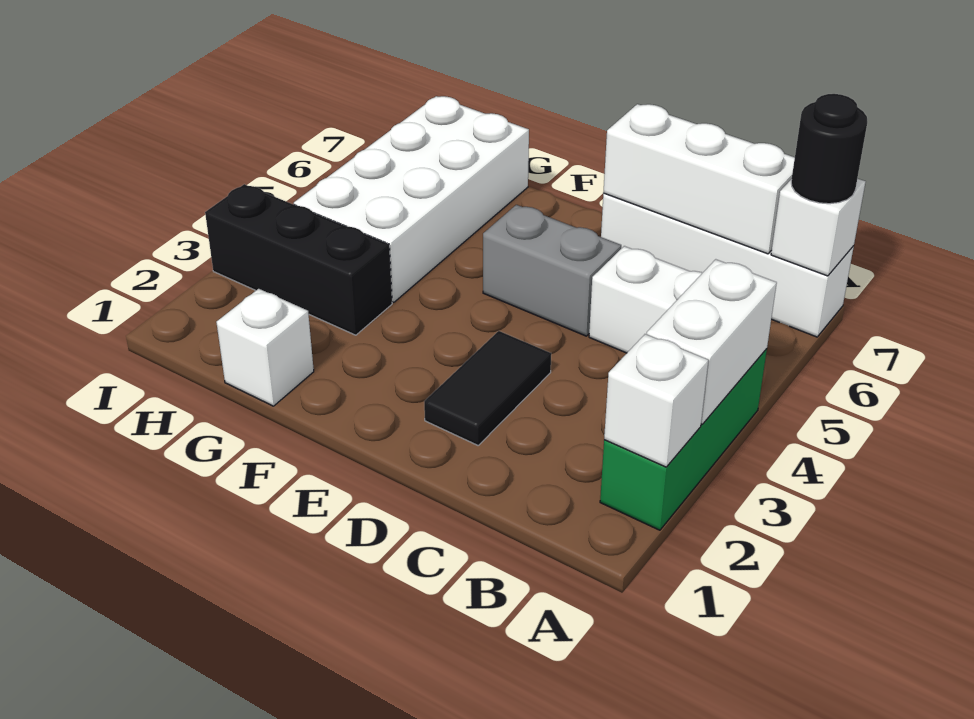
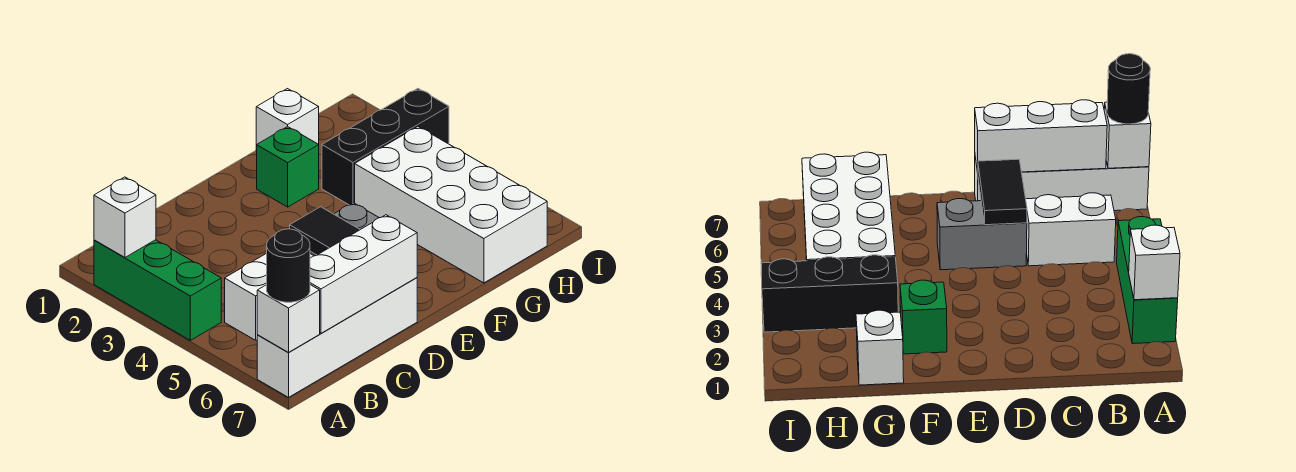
white brick A3:A4 level 2 -> none
black tile D2:D3 level 1 -> black tile D5:D6 level 2
none -> green brick F2 level 1

